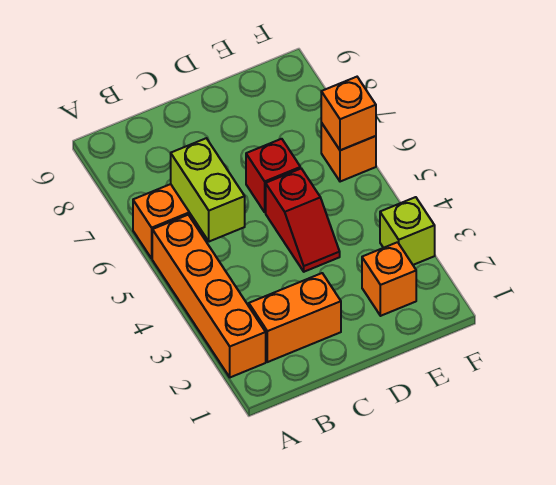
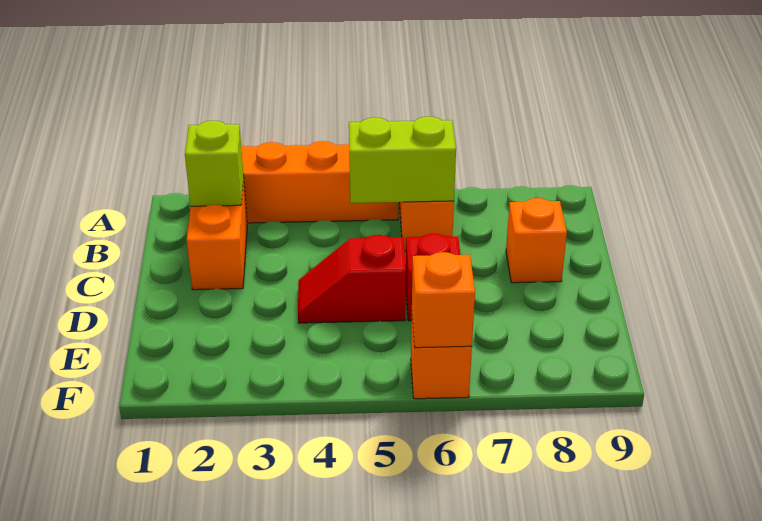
orange brick E2 level 1 -> orange brick C8 level 1
lime brick F3 level 1 -> lime brick B2 level 2

